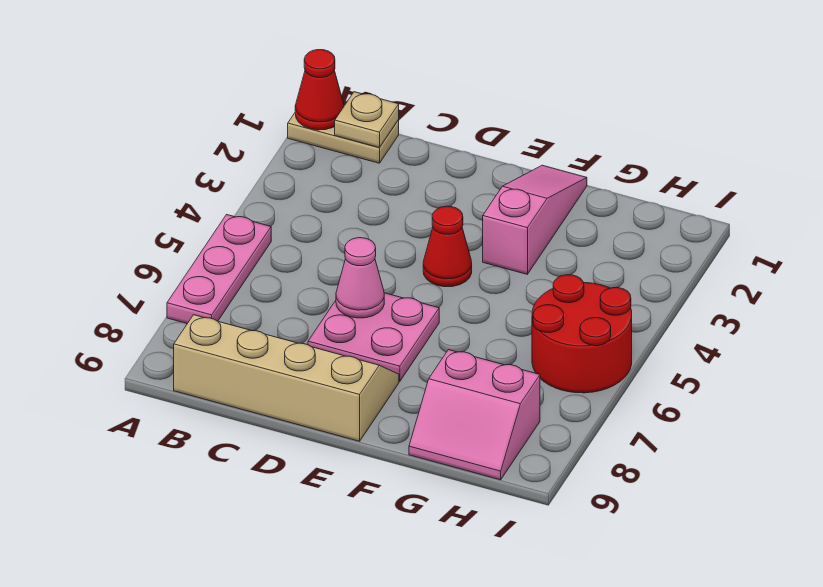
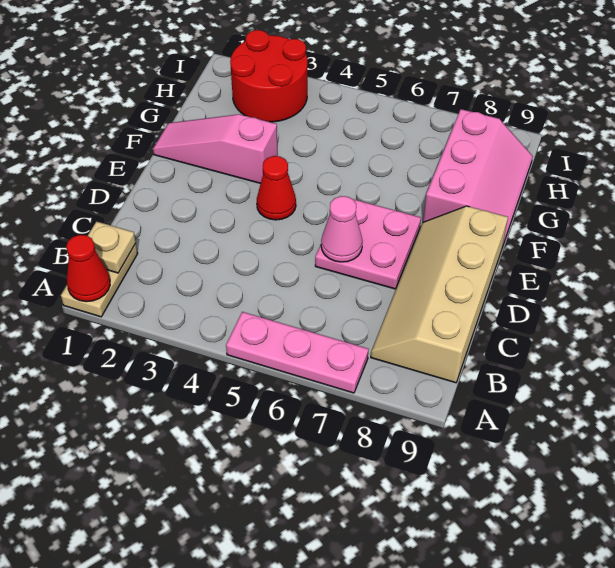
pink slope G8:H9 level 1 top 8 -> pink slope F8:H9 level 1 top 8
red round brick H5:I6 level 1 -> red round brick H2:I3 level 1

